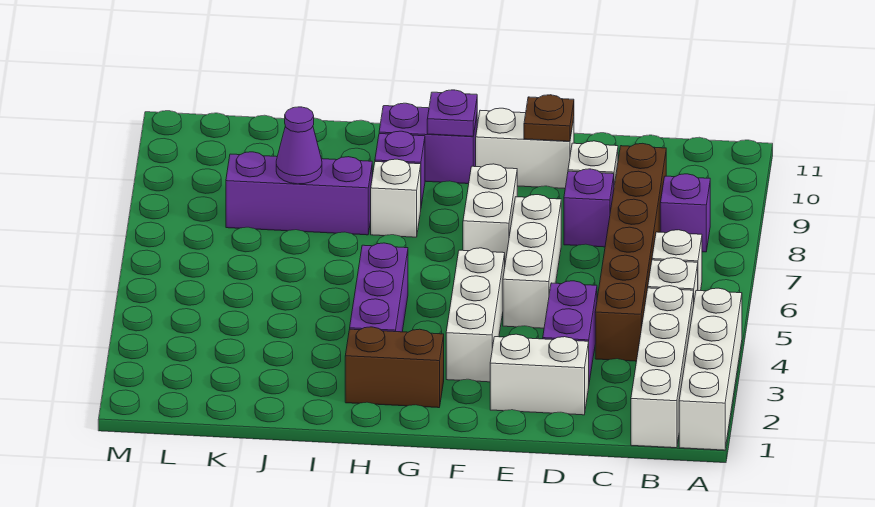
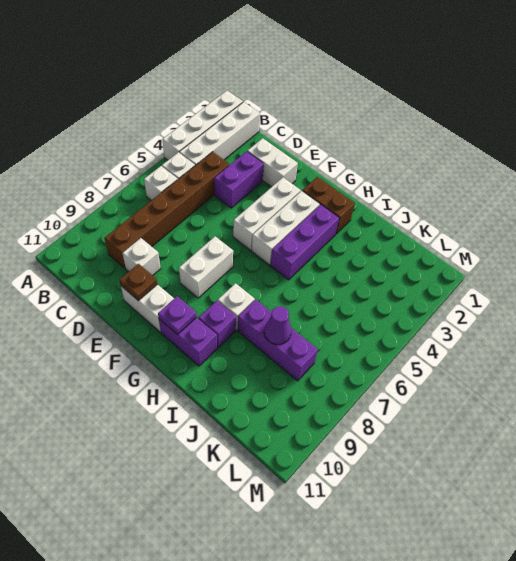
purple brick B8 level 1 -> none
purple brick D8 level 1 -> none
white brick E5:E7 level 1 -> white brick G3:G5 level 1

